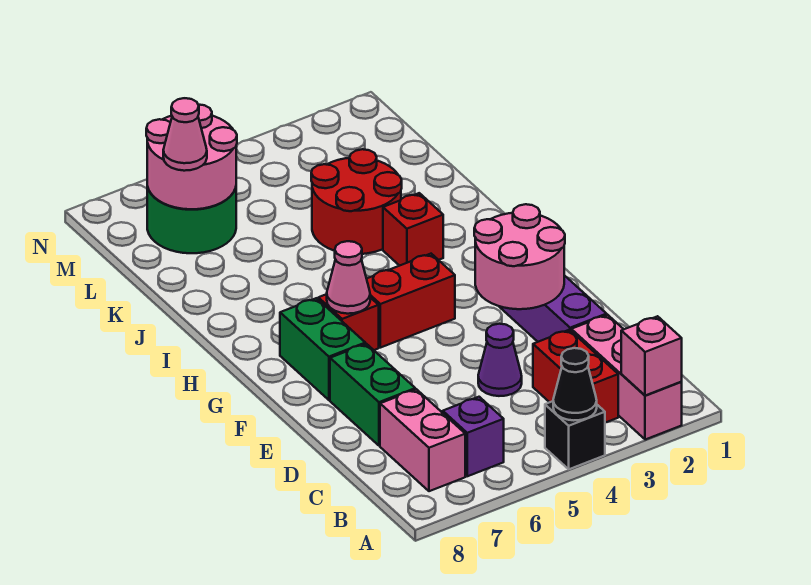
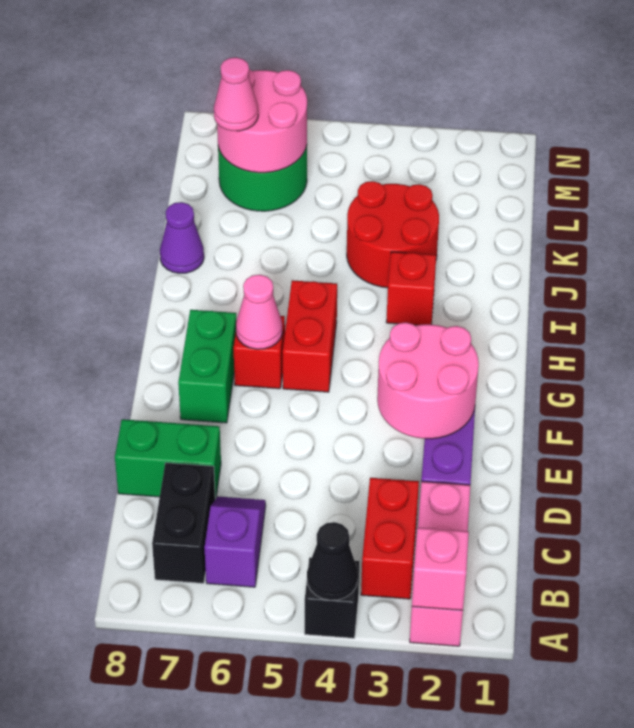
pink brick B7:C7 level 1 -> black brick B7:C7 level 1
purple cone D4 level 1 -> purple cone J8 level 1
green brick D7:E7 level 1 -> green brick D7:D8 level 1
red brick G4:G5 level 1 -> red brick G5:H5 level 1

